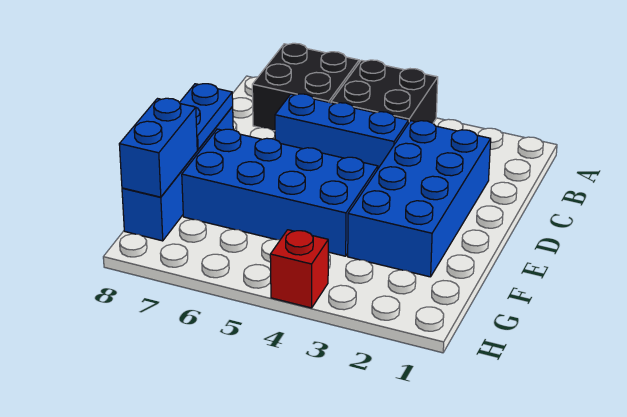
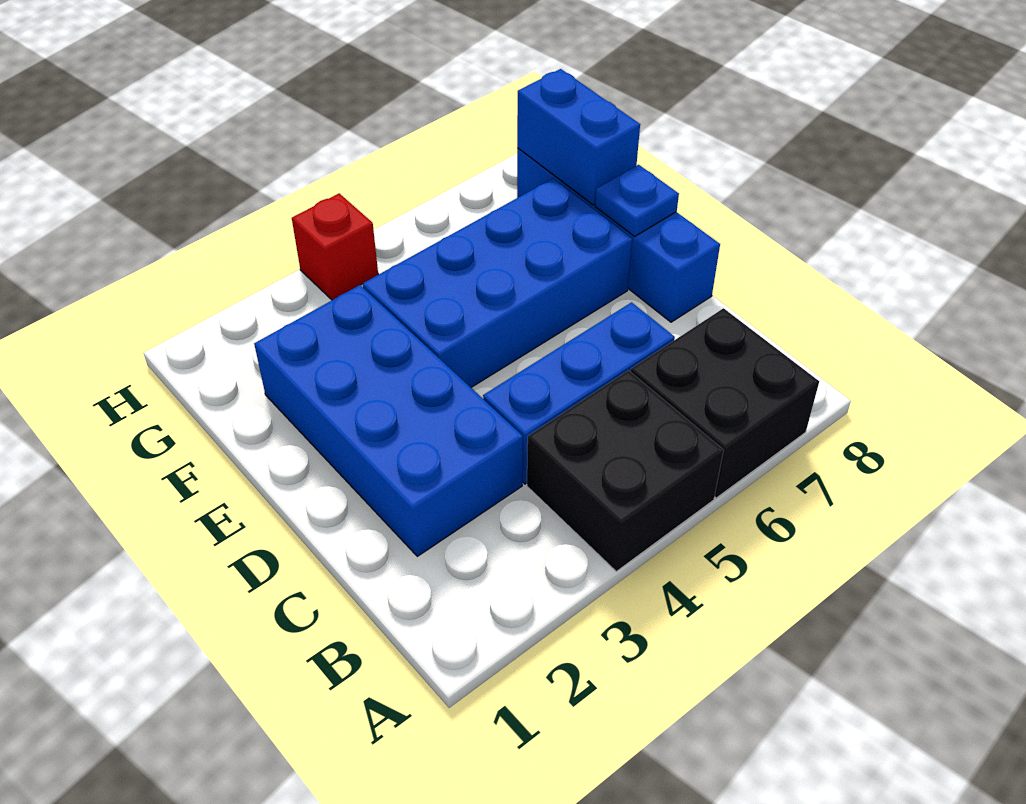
blue plate D8:E8 level 2 -> blue plate E8 level 2

